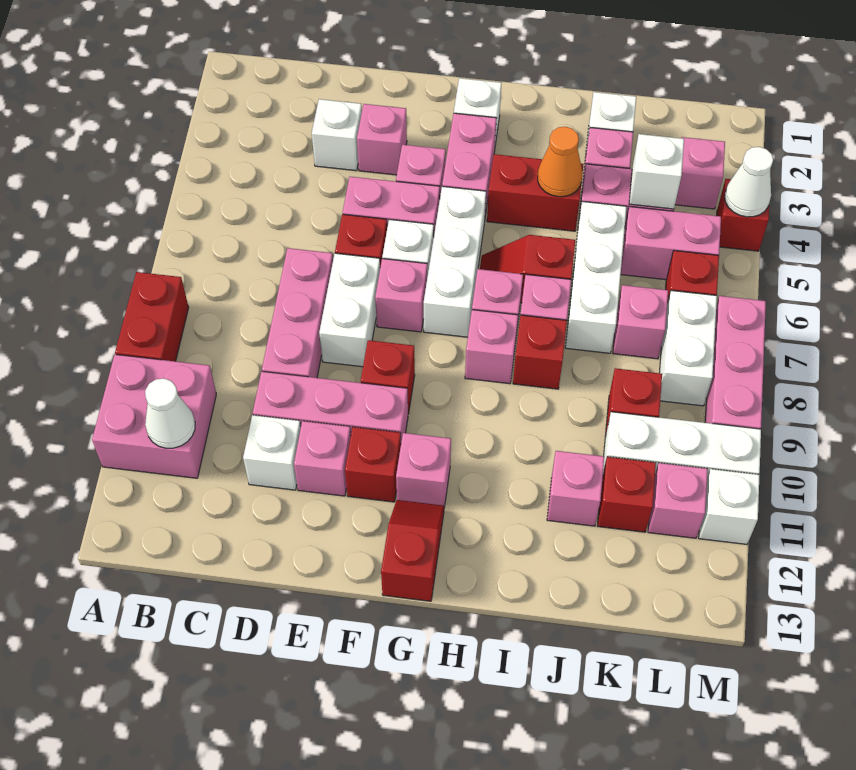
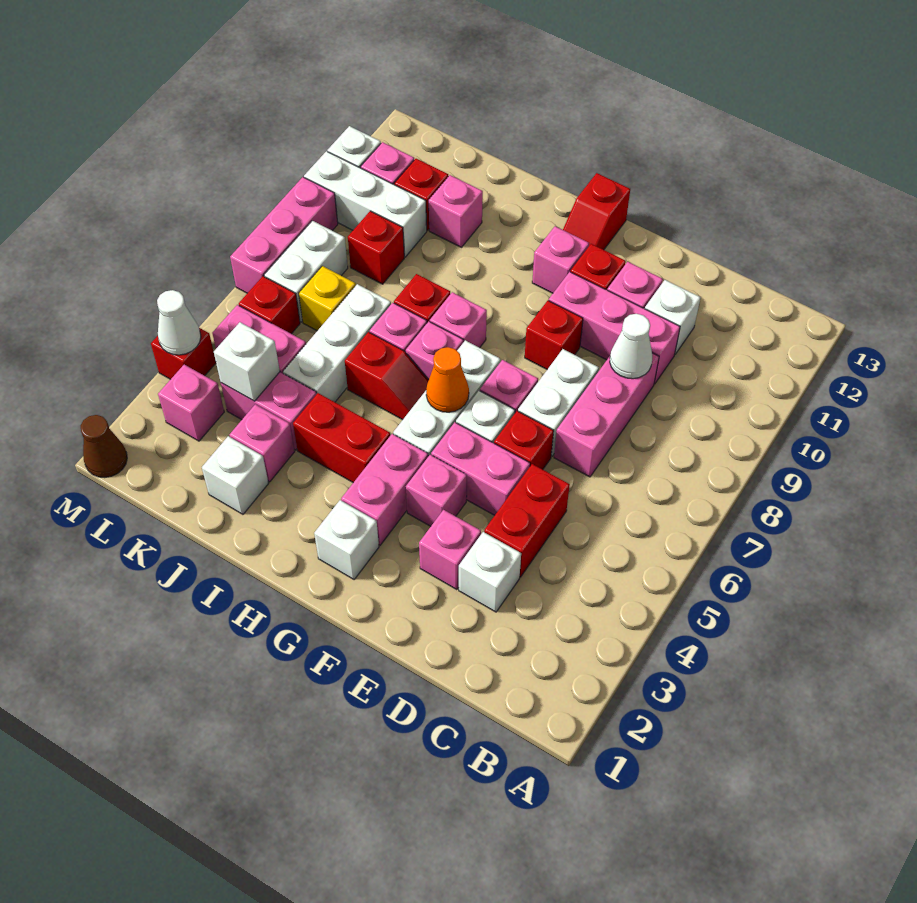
red brick A8:A9 level 1 -> red brick D4:D5 level 1
pink brick A10:B11 level 1 -> none
white cone B11 level 2 -> white cone D9 level 2
orange cone I4 level 2 -> orange cone G6 level 2
pink brick K7 level 1 -> yellow brick K7 level 1
none -> brown cone M1 level 1

